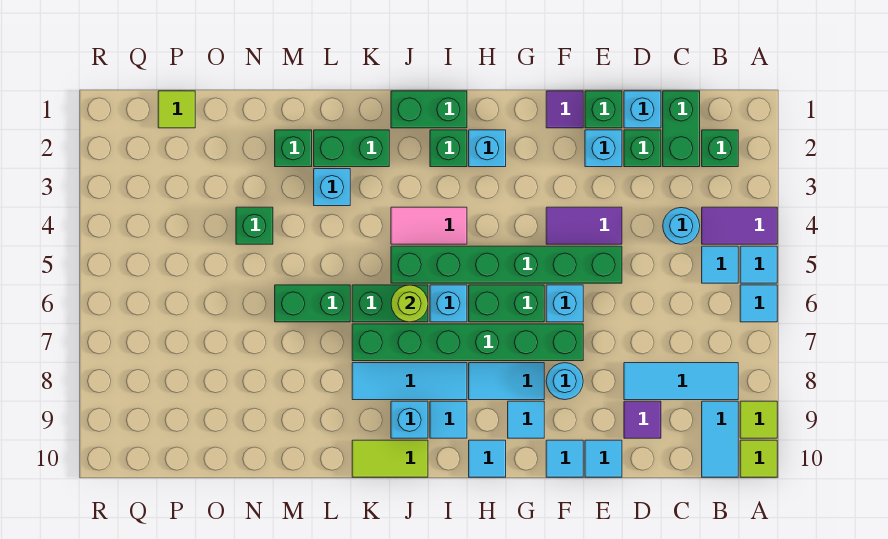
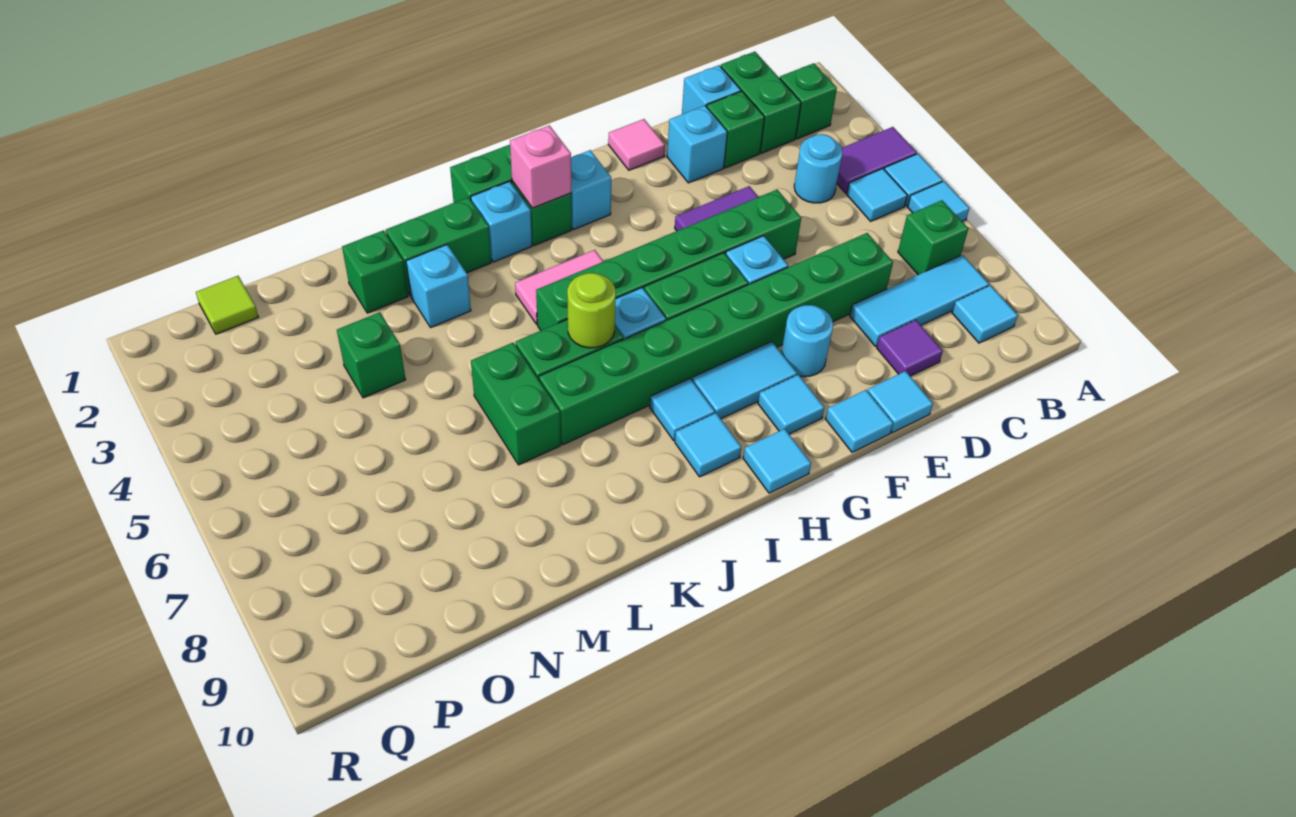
lime tile A9 level 1 -> none
lime tile A10 level 1 -> none
cyan tile B9:B10 level 1 -> cyan tile B9 level 1
green brick E1 level 1 -> green brick B7 level 1
purple tile F1 level 1 -> pink tile F1 level 1
green brick F7:K7 level 1 -> green brick D7:K7 level 1
none -> pink brick I2 level 2
cyan tile I8:K8 level 1 -> cyan tile I8 level 1
cyan brick J9 level 1 -> cyan brick J2 level 1
lime tile J10:K10 level 1 -> none
green brick L6:M6 level 1 -> green brick L6:L7 level 1

